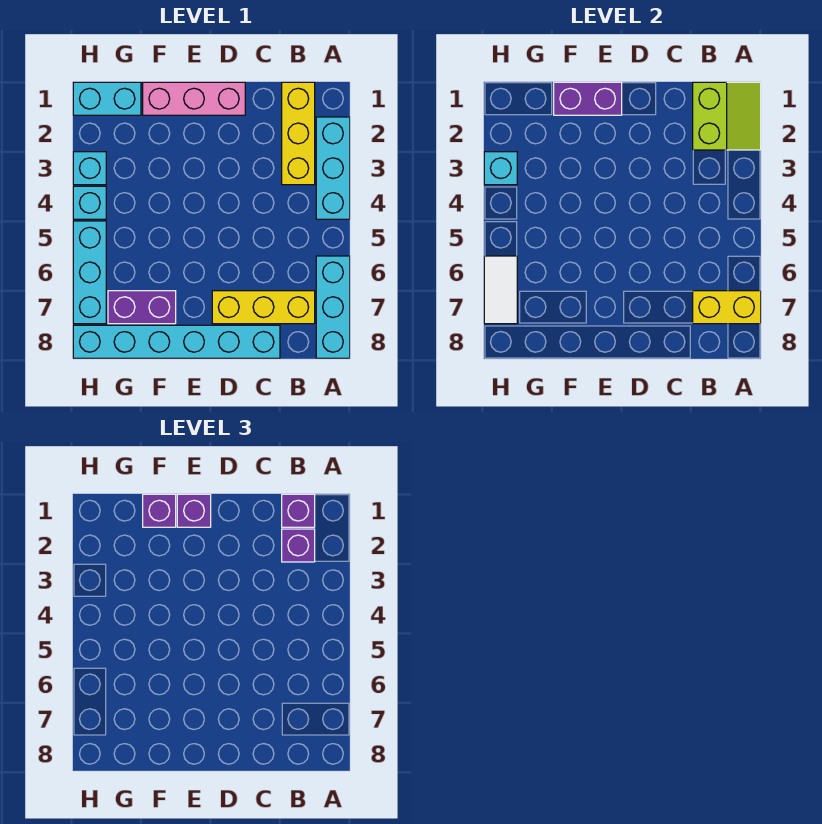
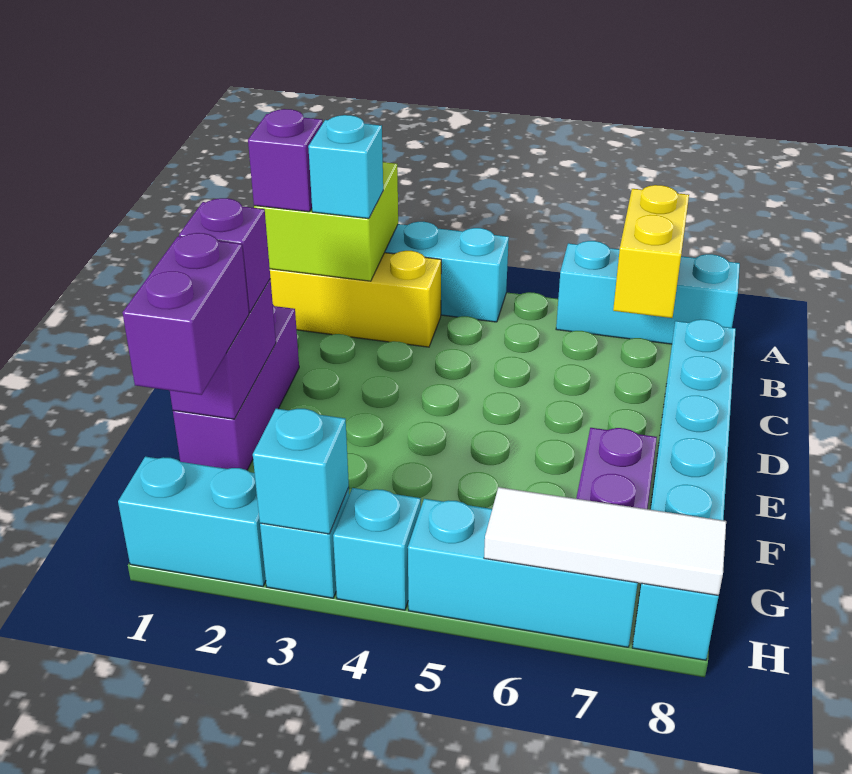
lime slope A1:B2 level 2 top B -> lime brick A1:B2 level 2
purple brick B2 level 3 -> cyan brick B2 level 3
yellow brick B7:D7 level 1 -> none
pink brick D1:F1 level 1 -> purple brick D1:F1 level 1
purple brick F1 level 3 -> purple brick F1:G1 level 3
cyan brick G1:H1 level 1 -> cyan brick H1:H2 level 1
white tile H6:H7 level 2 -> white tile H6:H8 level 2

